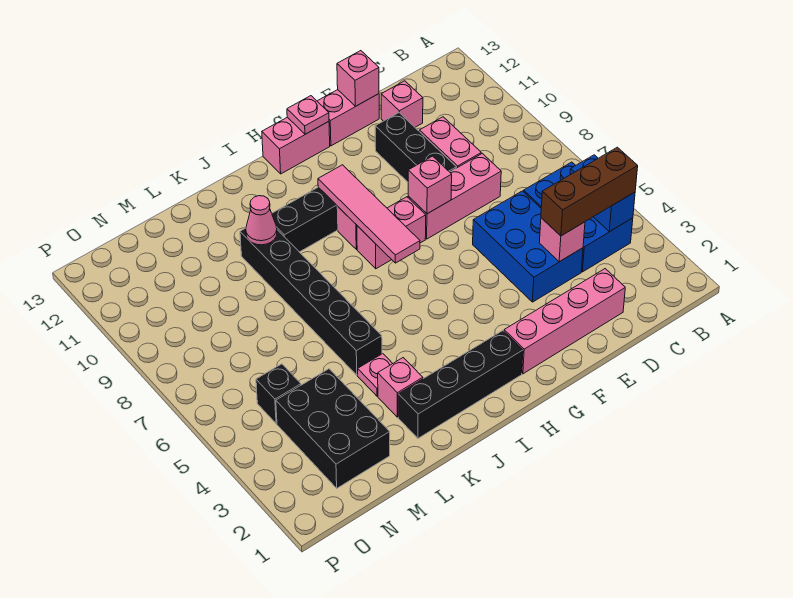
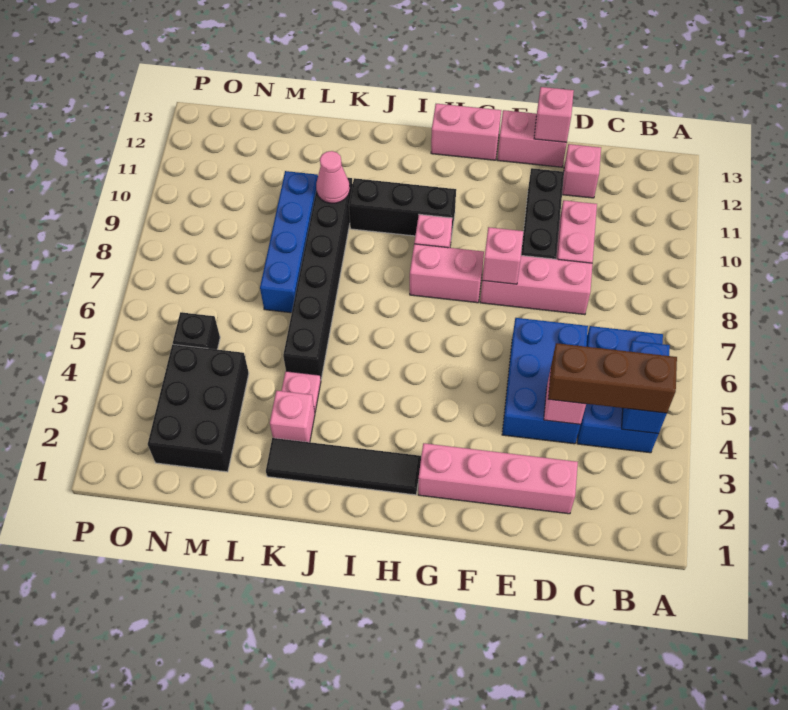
pink plate G13 level 2 -> none
black brick H2:K2 level 1 -> black tile H2:K2 level 1
pink tile H7:H10 level 2 -> none
none -> blue brick L7:L10 level 1

